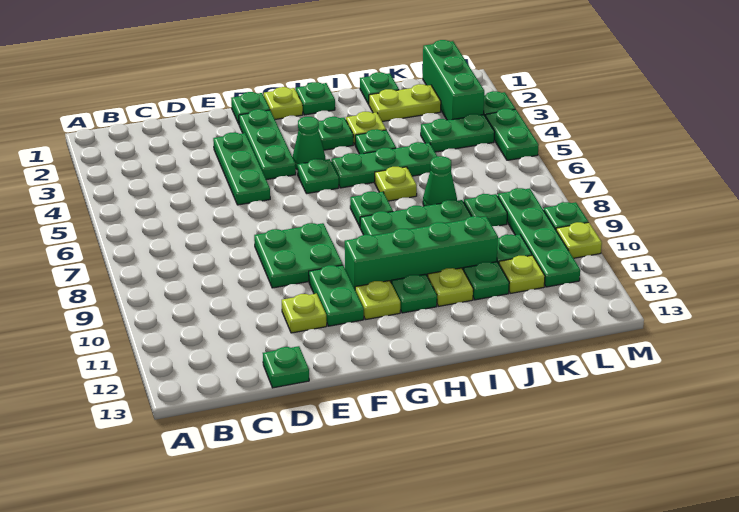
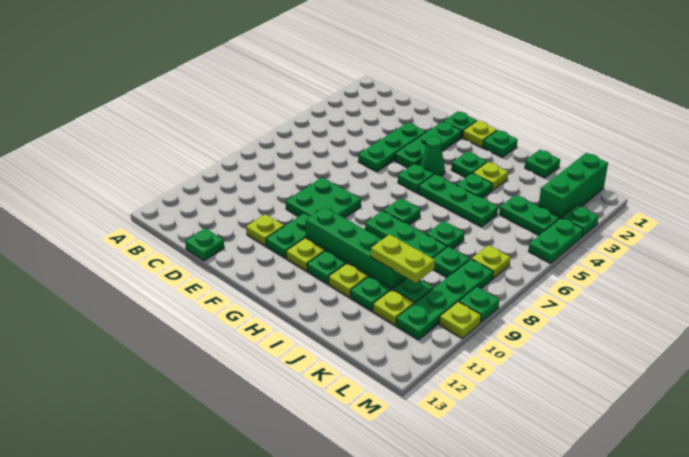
lime plate I6 level 1 -> lime plate L7 level 1
lime plate J2:K2 level 1 -> lime plate J10:K10 level 2
green cone J7 level 1 -> green plate J7 level 1

